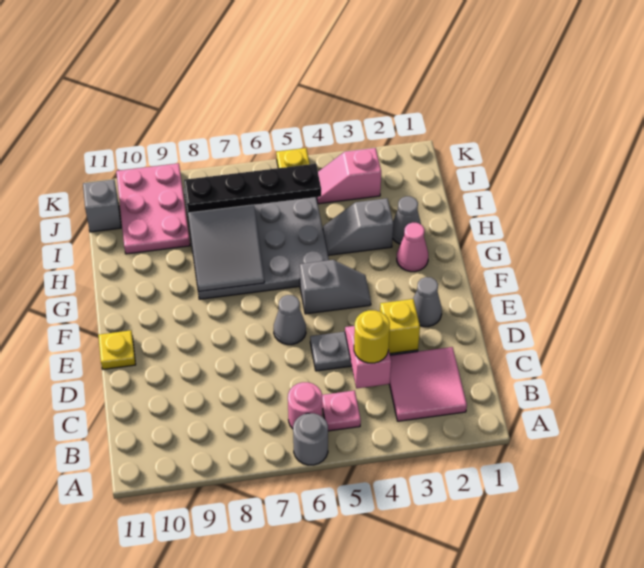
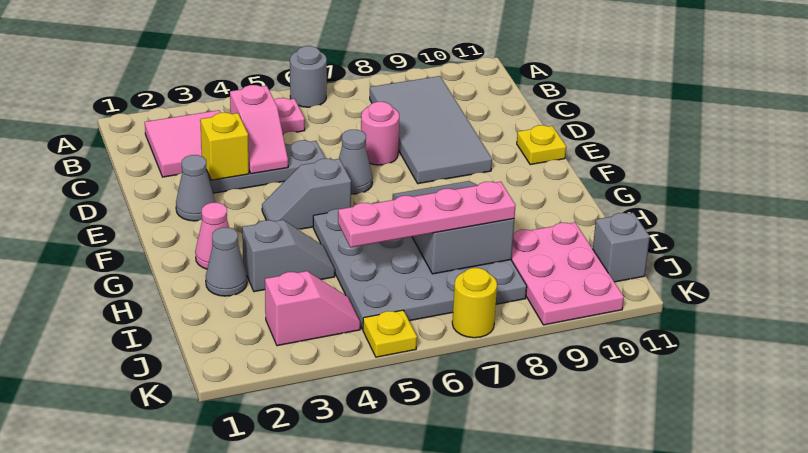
pink round brick B6 level 1 -> pink round brick D7 level 1
none -> grey tile B8:E9 level 1
yellow round brick C4 level 3 -> yellow round brick K7 level 1
black plate I5:I8 level 3 -> pink plate I5:I8 level 3

